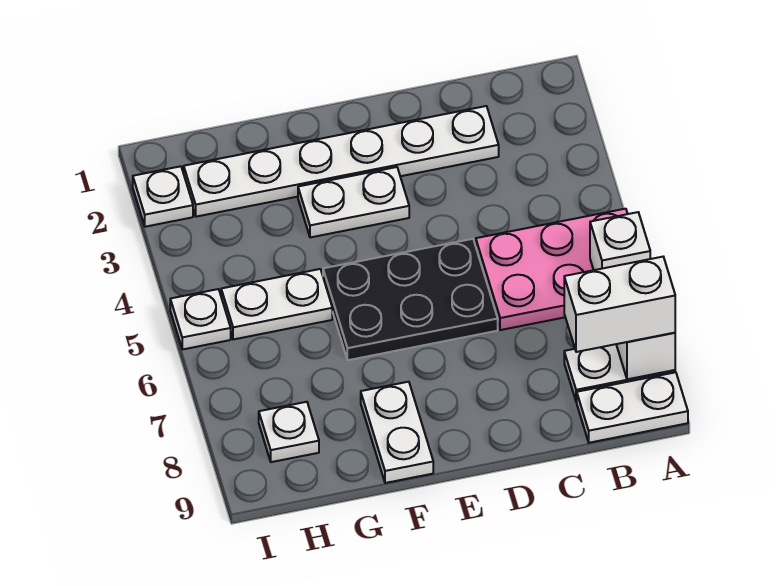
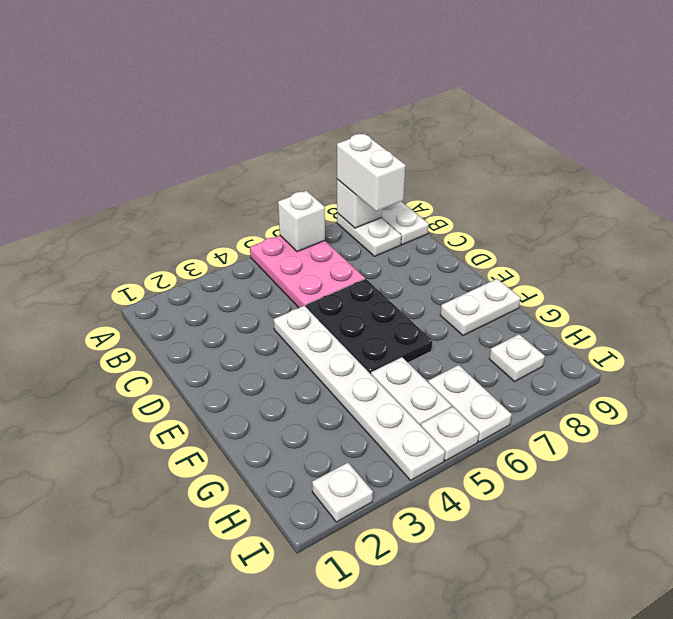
white plate C2:H2 level 1 -> white plate D4:I4 level 1
white plate E3:F3 level 1 -> white plate H6:I6 level 1

